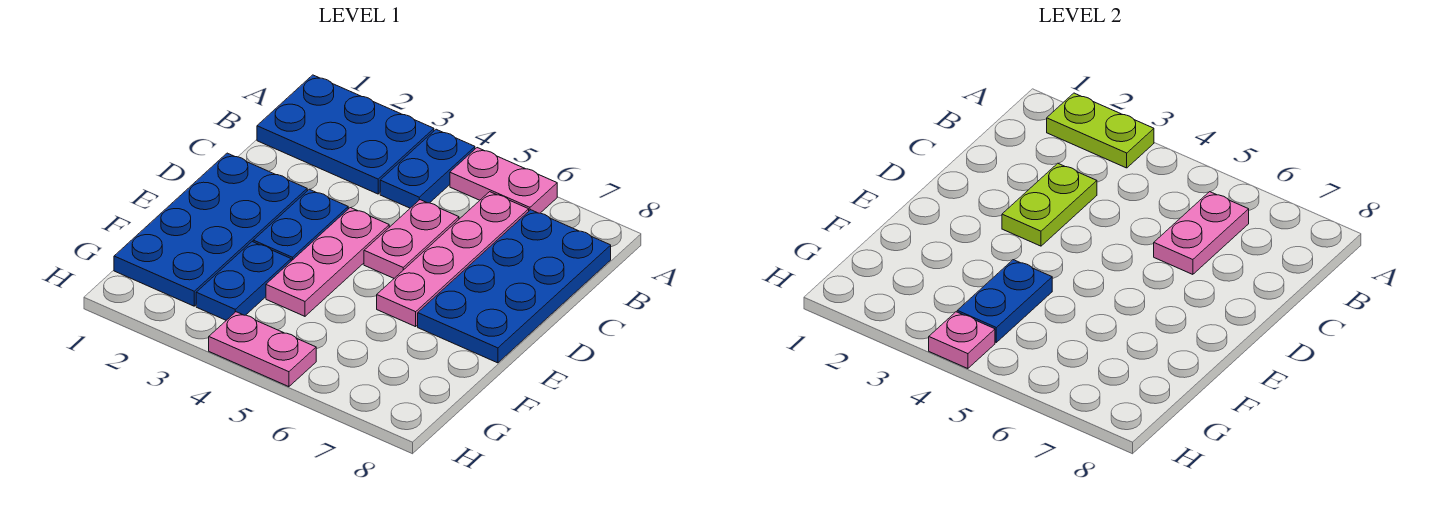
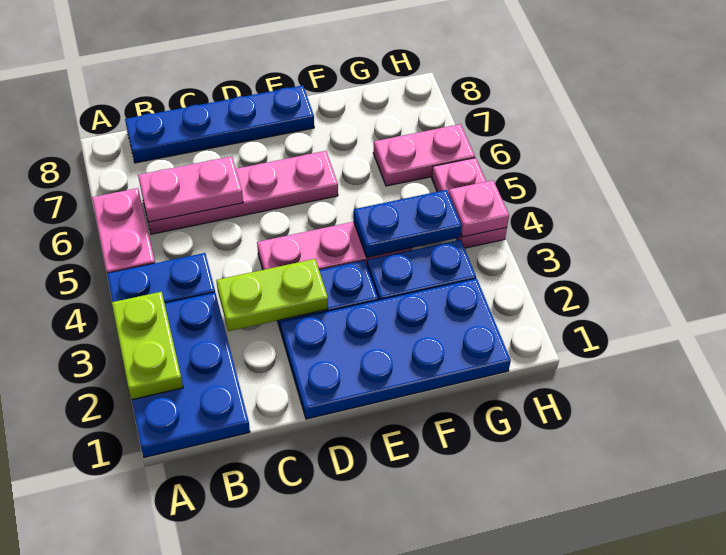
blue plate B7:E8 level 1 -> blue plate B8:E8 level 1
pink plate C5:D5 level 1 -> pink plate G6:H6 level 1

